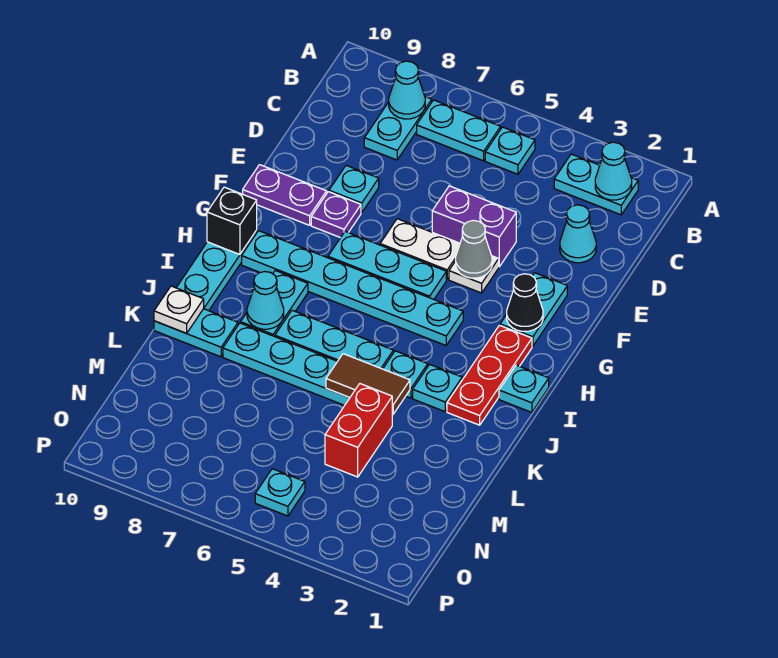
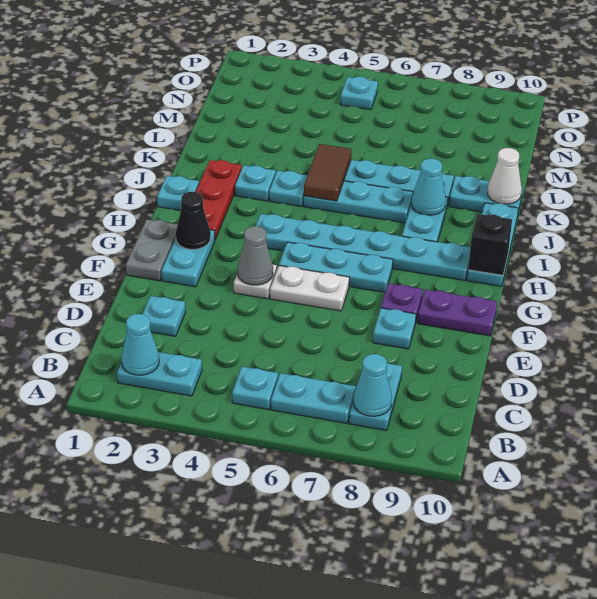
cyan cone D2 level 1 -> cyan plate D2 level 1
purple brick E4:E5 level 1 -> none
none -> grey plate F1:G1 level 1
brown tile K4:K5 level 2 -> brown tile J5:K5 level 2
white plate K10 level 2 -> white cone K10 level 2
red brick L4:M4 level 1 -> none

